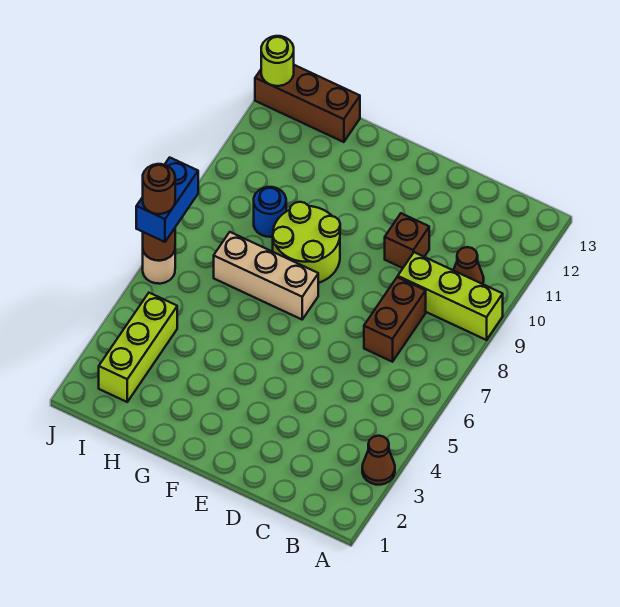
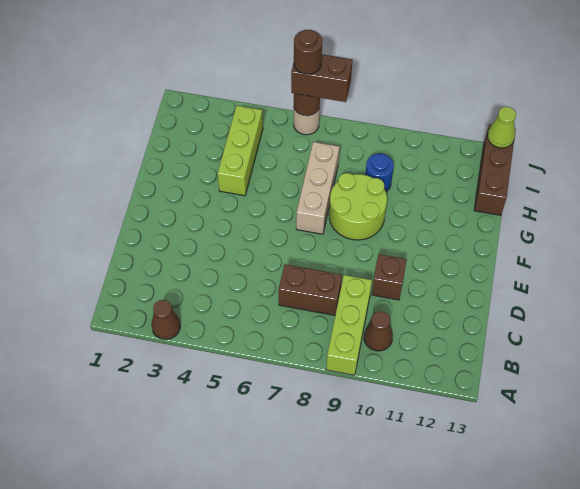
lime brick I2:I4 level 1 -> lime brick G4:I4 level 1
blue brick J6:J7 level 3 -> brown brick J6:J7 level 3
lime round brick J13 level 2 -> lime cone J13 level 2

